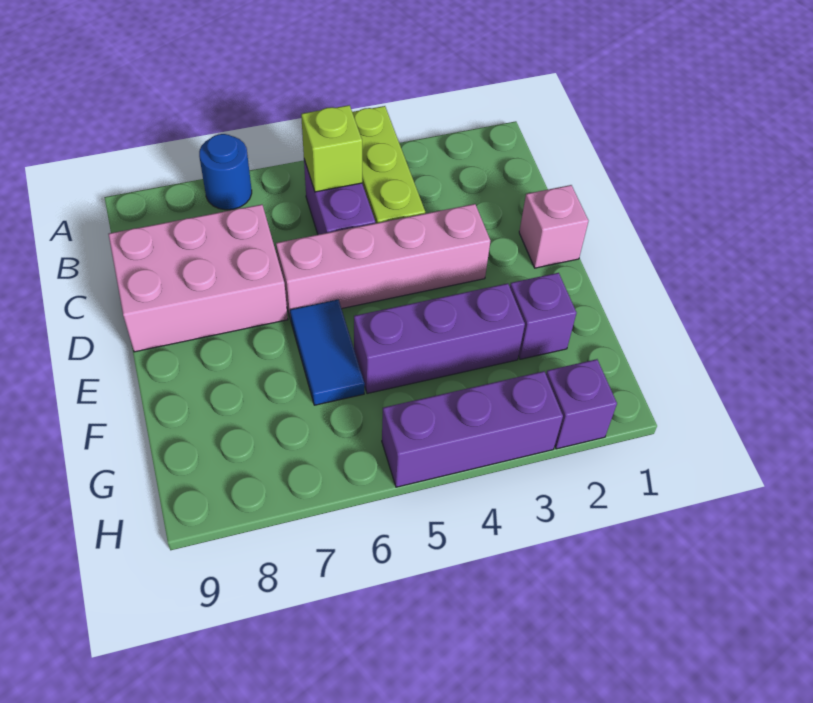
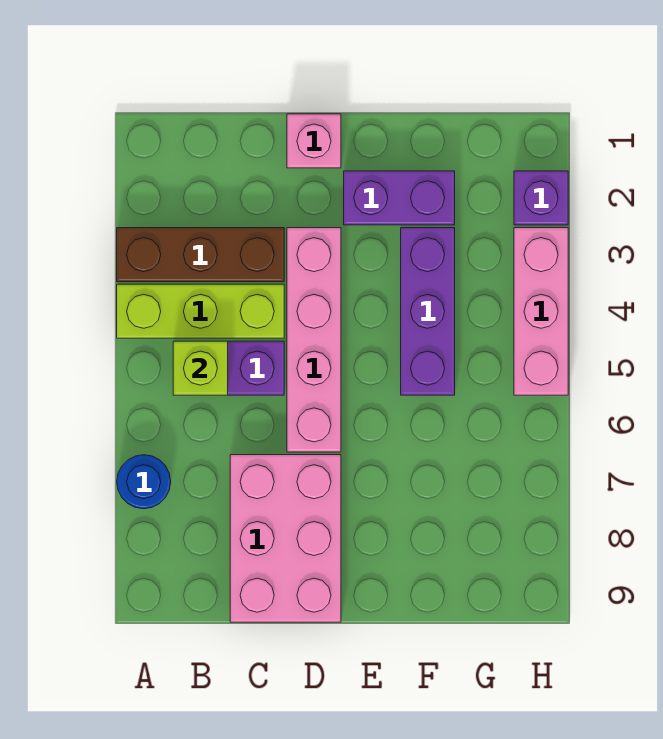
none -> brown brick A3:C3 level 1
blue tile E6:F6 level 1 -> none
purple brick F2 level 1 -> purple brick E2:F2 level 1
purple brick H3:H5 level 1 -> pink brick H3:H5 level 1

